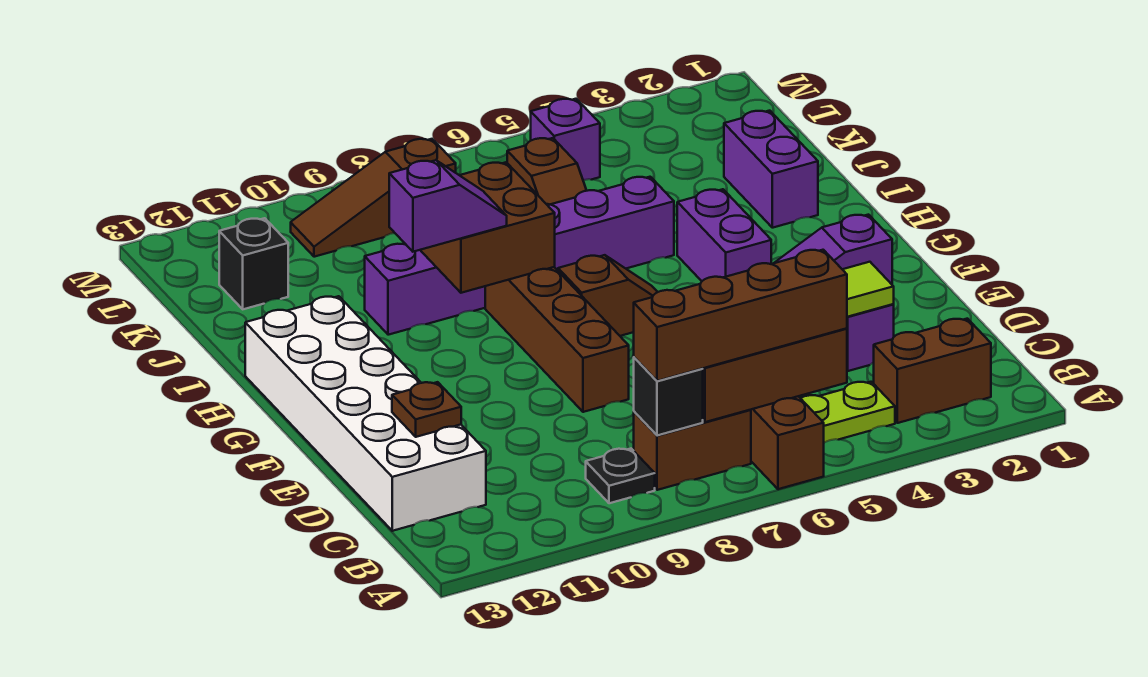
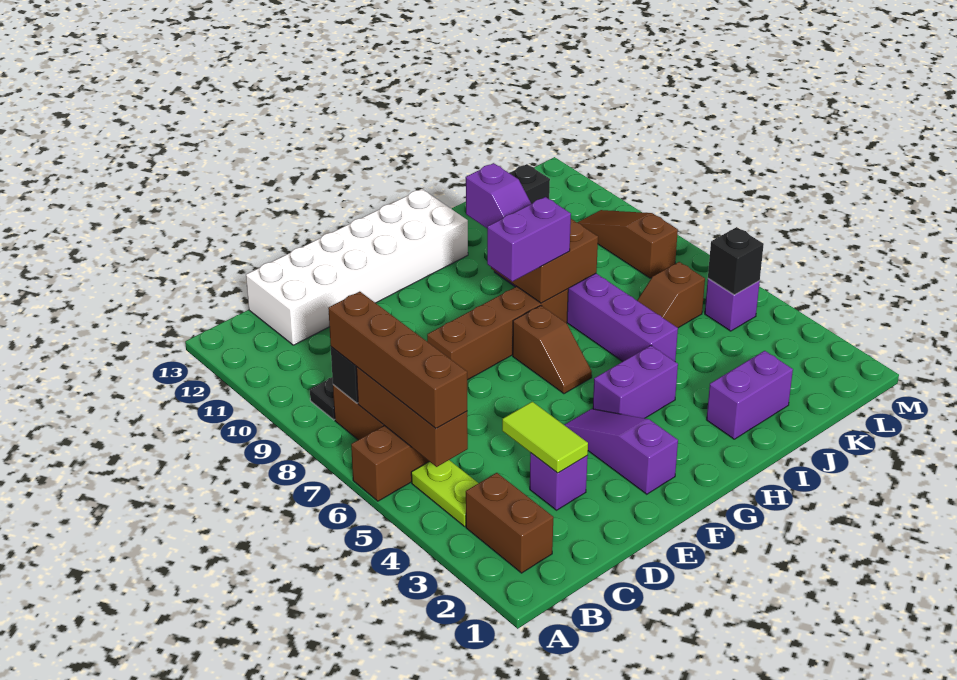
brown plate D12 level 2 -> none
none -> purple brick G8:H8 level 3
none -> black brick L5 level 2

